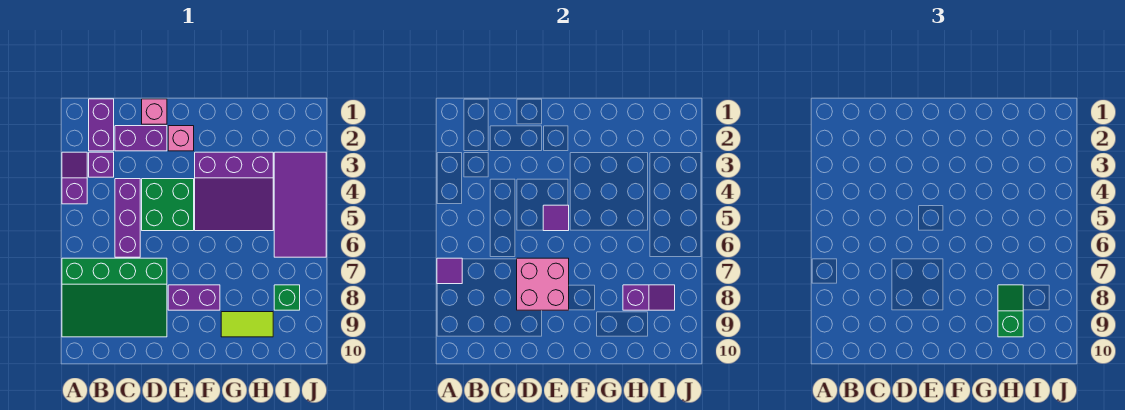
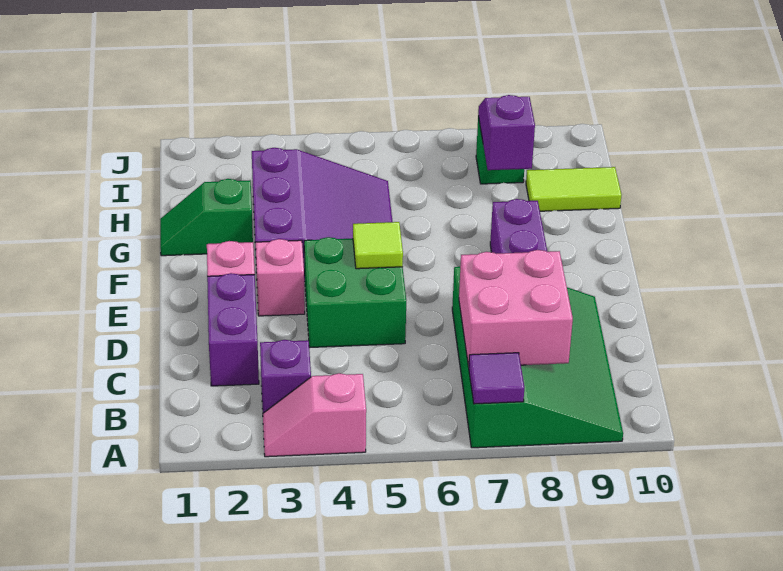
purple slope A3:A4 level 1 top 4 -> pink slope A3:A4 level 1 top 4
purple brick B1:B2 level 1 -> none
purple brick C4:C6 level 1 -> none
pink brick D1 level 1 -> pink brick E3 level 1
pink brick D7:E8 level 2 -> pink brick B7:C8 level 2
purple tile E5 level 2 -> lime tile E5 level 2
lime tile G9:H9 level 1 -> lime tile H9:H10 level 1
green slope H8:H9 level 3 top 9 -> green slope G1:G2 level 1 top 2
purple tile I3:J6 level 1 -> none

